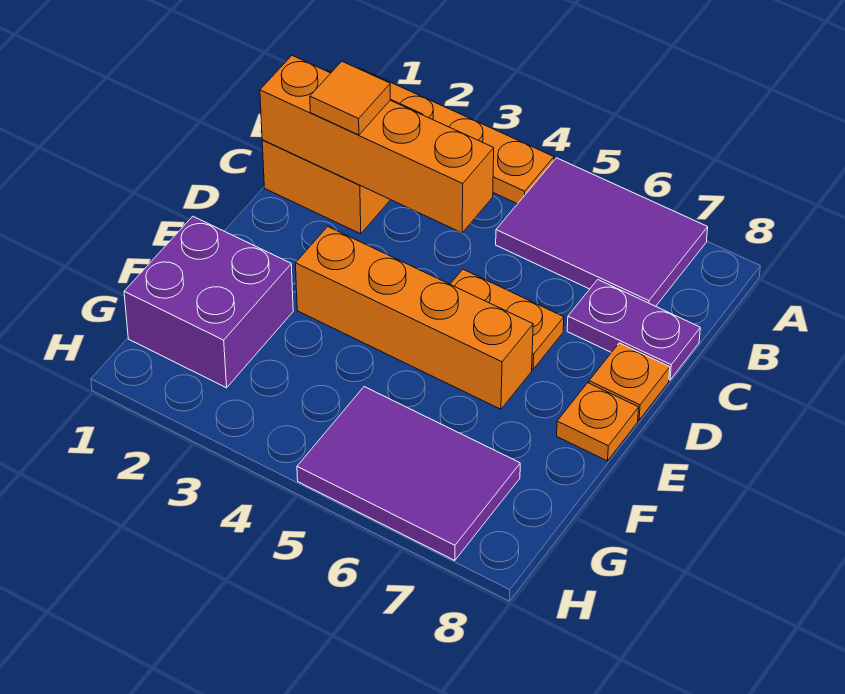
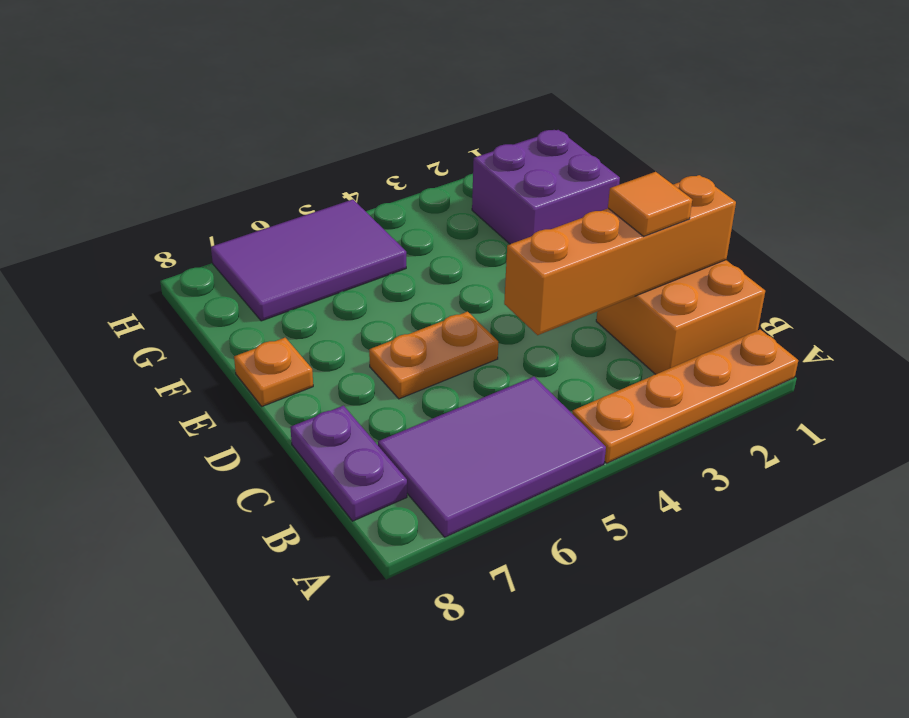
purple plate C7:C8 level 1 -> purple plate B8:C8 level 1
orange plate D8 level 1 -> none
orange brick E3:E6 level 1 -> none

